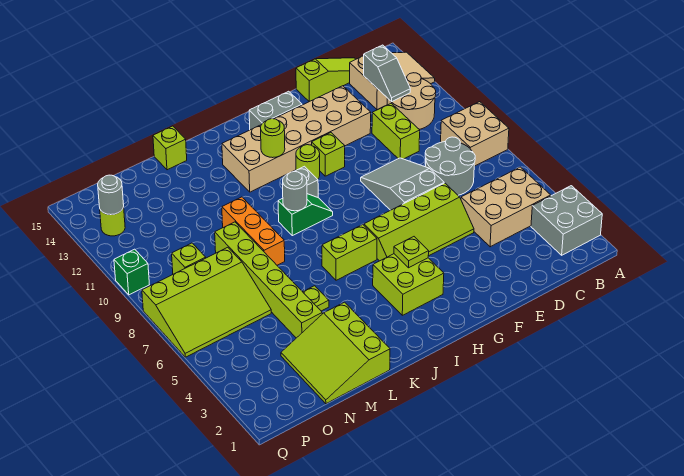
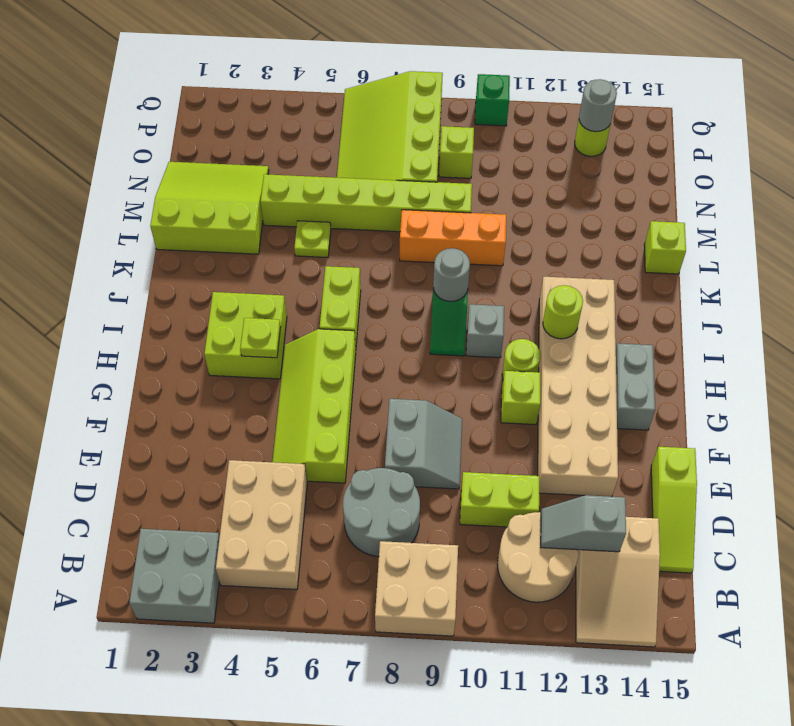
grey slope E7:F9 level 1 top 7 -> grey slope E8:F9 level 1 top 8

